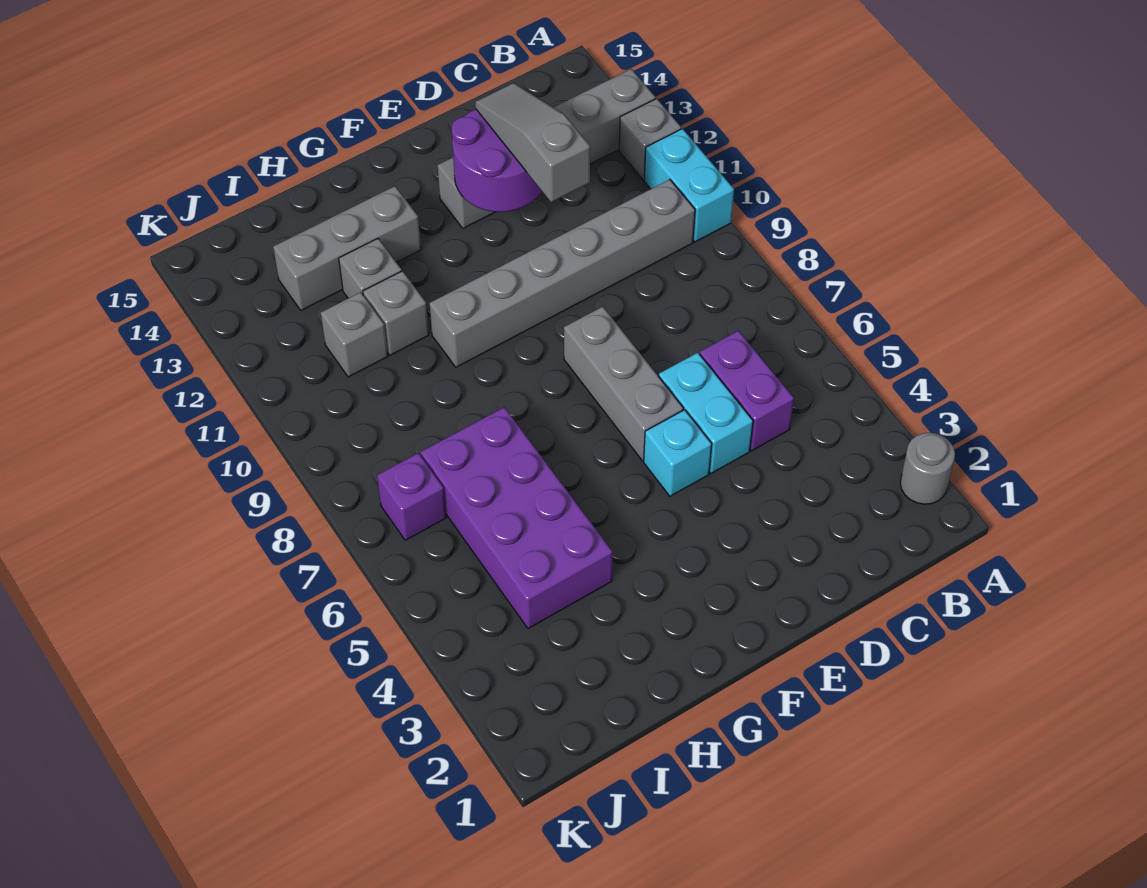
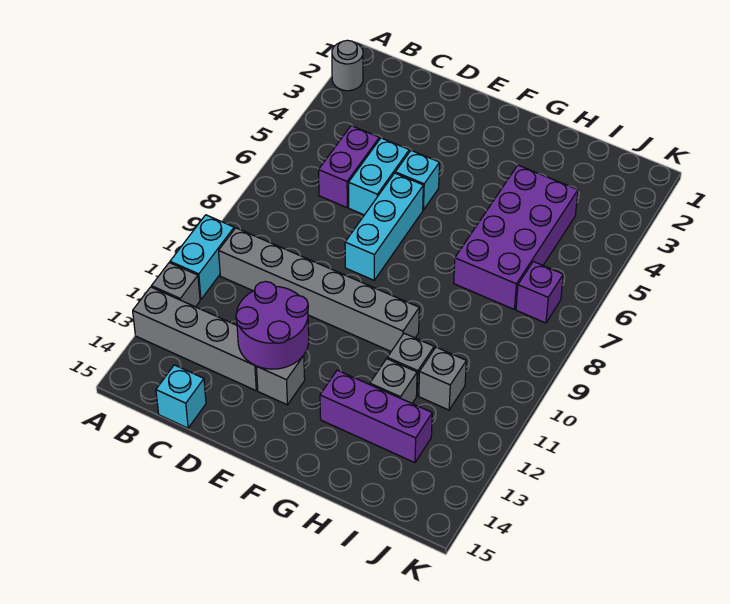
none -> cyan brick C15 level 1
grey slope D11:D13 level 3 top 11 -> none
grey brick E6:E8 level 1 -> cyan brick E6:E8 level 1
grey brick G13:I13 level 1 -> purple brick G13:I13 level 1

